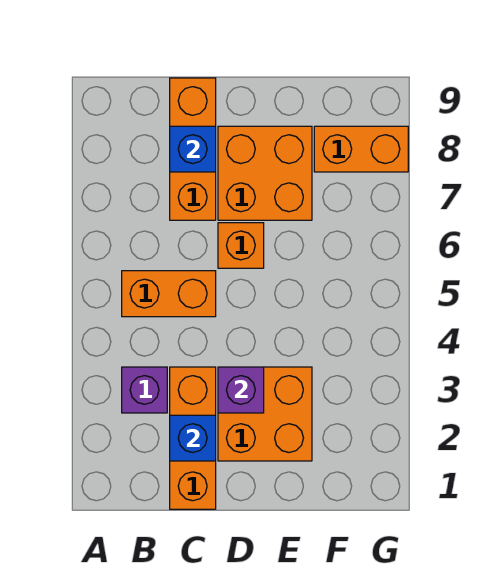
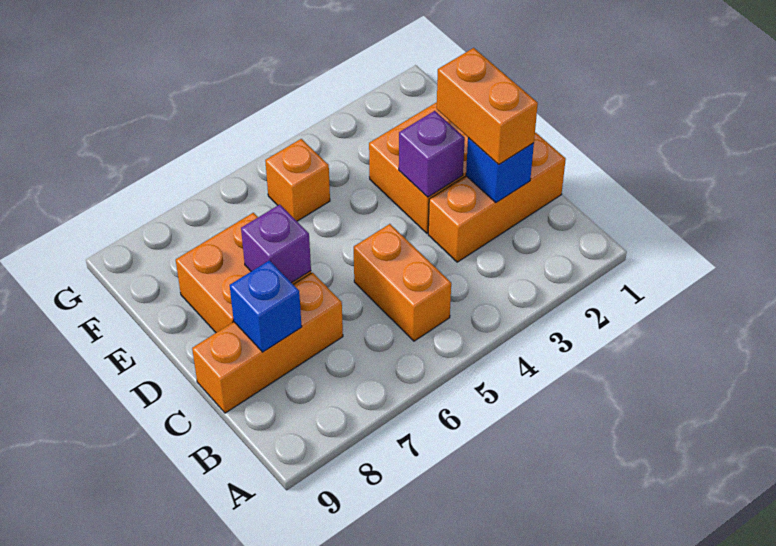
purple brick B3 level 1 -> purple brick D7 level 2
orange brick D6 level 1 -> orange brick F5 level 1
orange brick F8:G8 level 1 -> orange brick C2:D2 level 3

